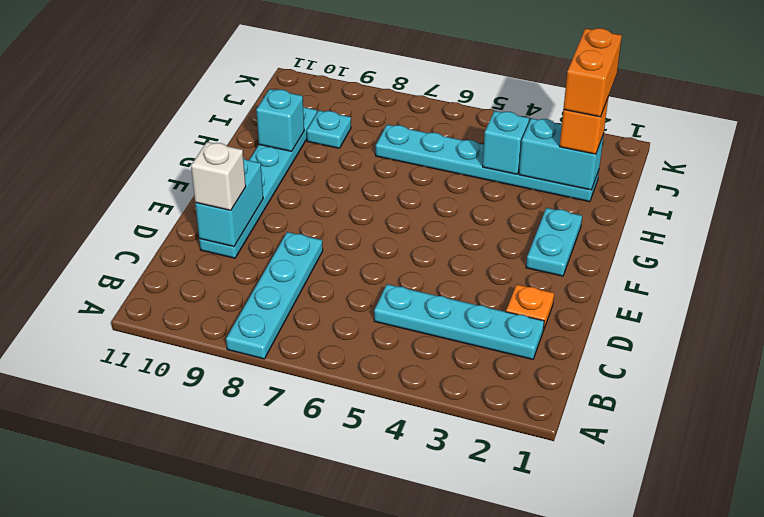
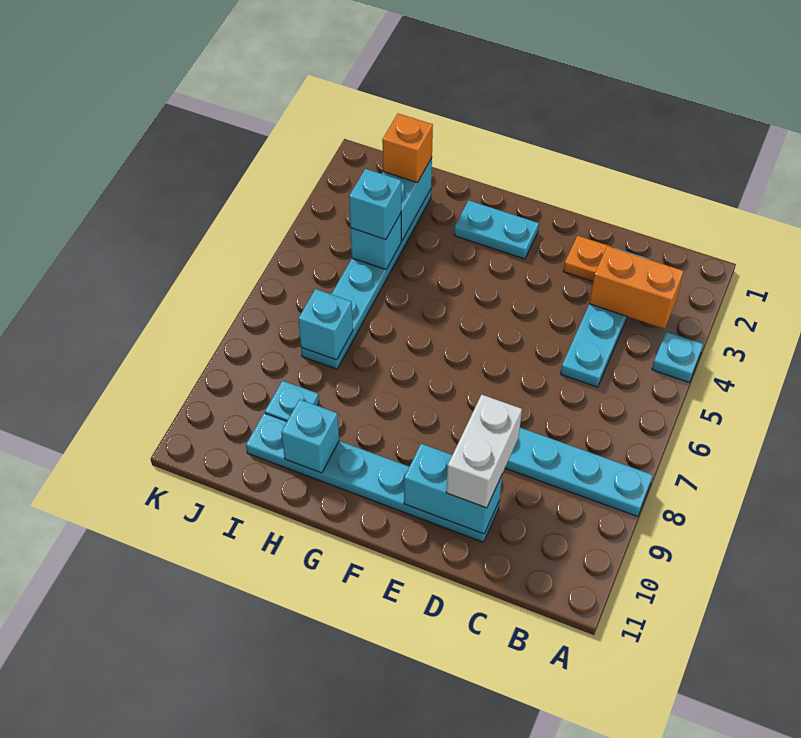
none -> cyan plate A4 level 1
white brick D10 level 3 -> white brick D9:D10 level 3
orange brick I2:J2 level 4 -> orange brick B3:C3 level 2
none -> cyan brick I4 level 3
none -> cyan brick I7 level 2

